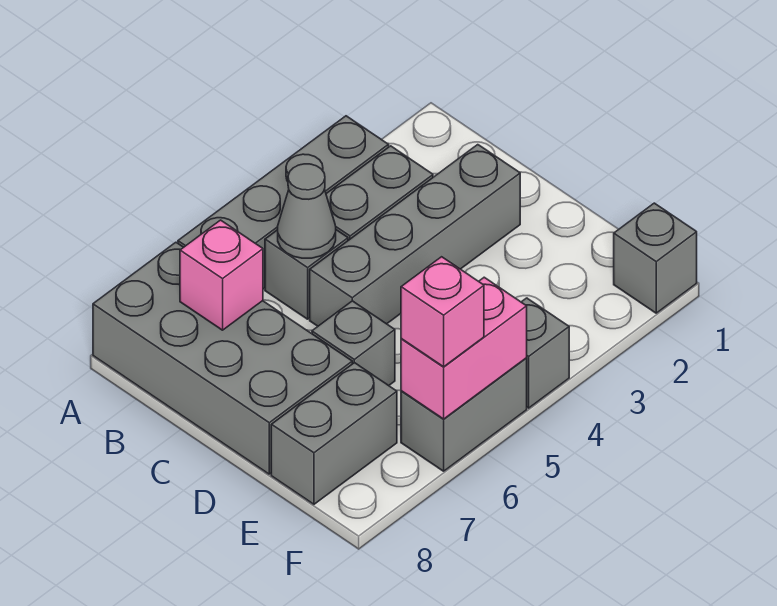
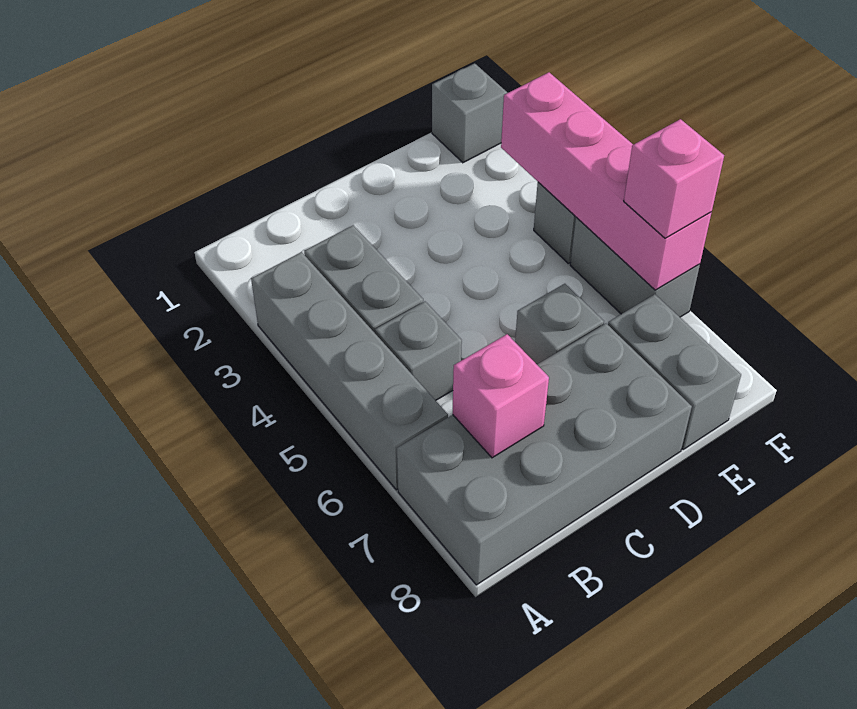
grey cone B5 level 2 -> none
grey brick C2:C5 level 1 -> none
pink brick F5:F6 level 2 -> pink brick F3:F6 level 2

